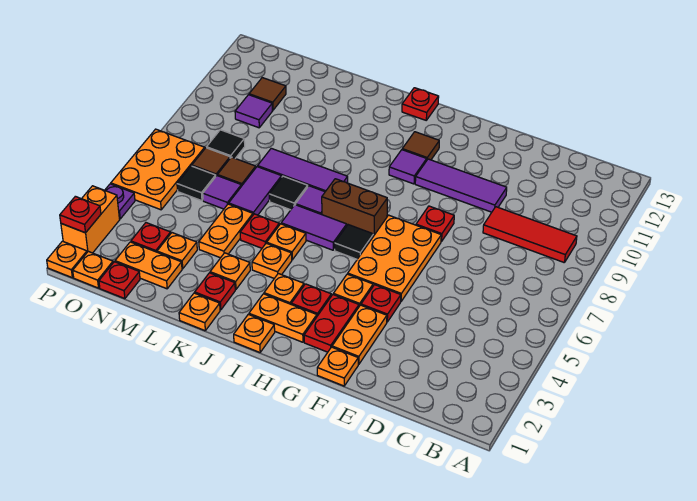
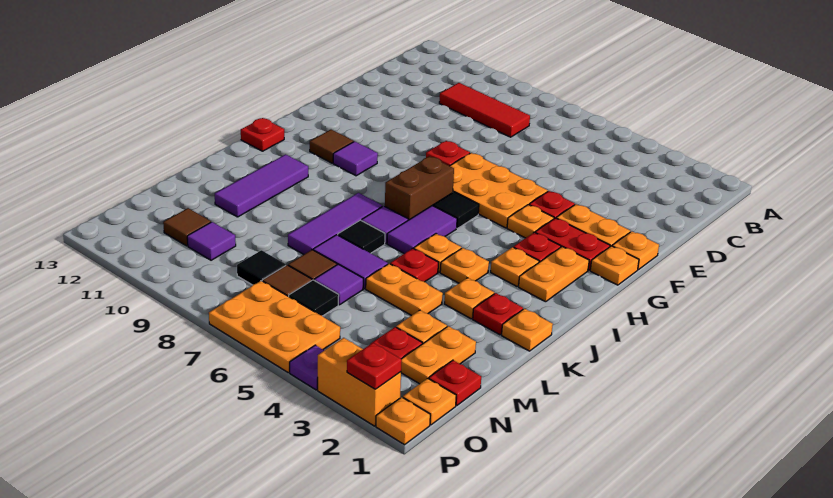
red tile B9:D9 level 1 -> red tile C8:C10 level 1
purple tile E10:G10 level 1 -> purple tile J11:L11 level 1
orange plate I1 level 1 -> orange plate G1 level 1

